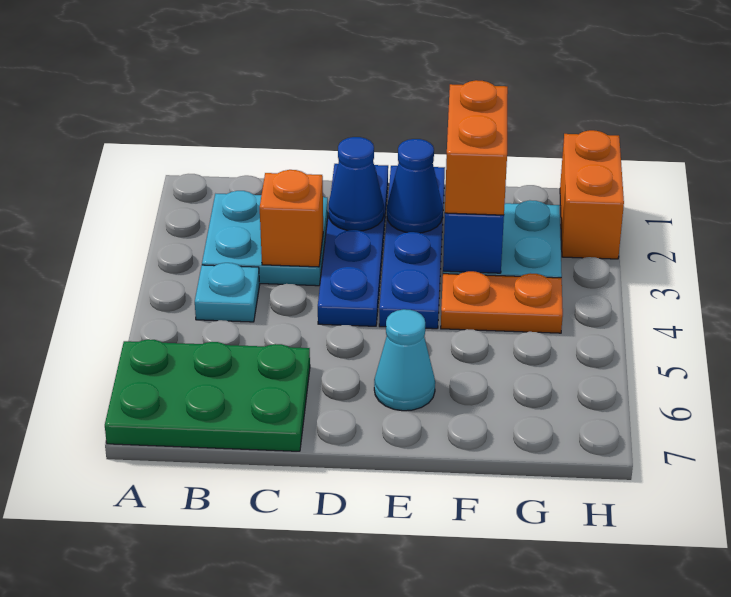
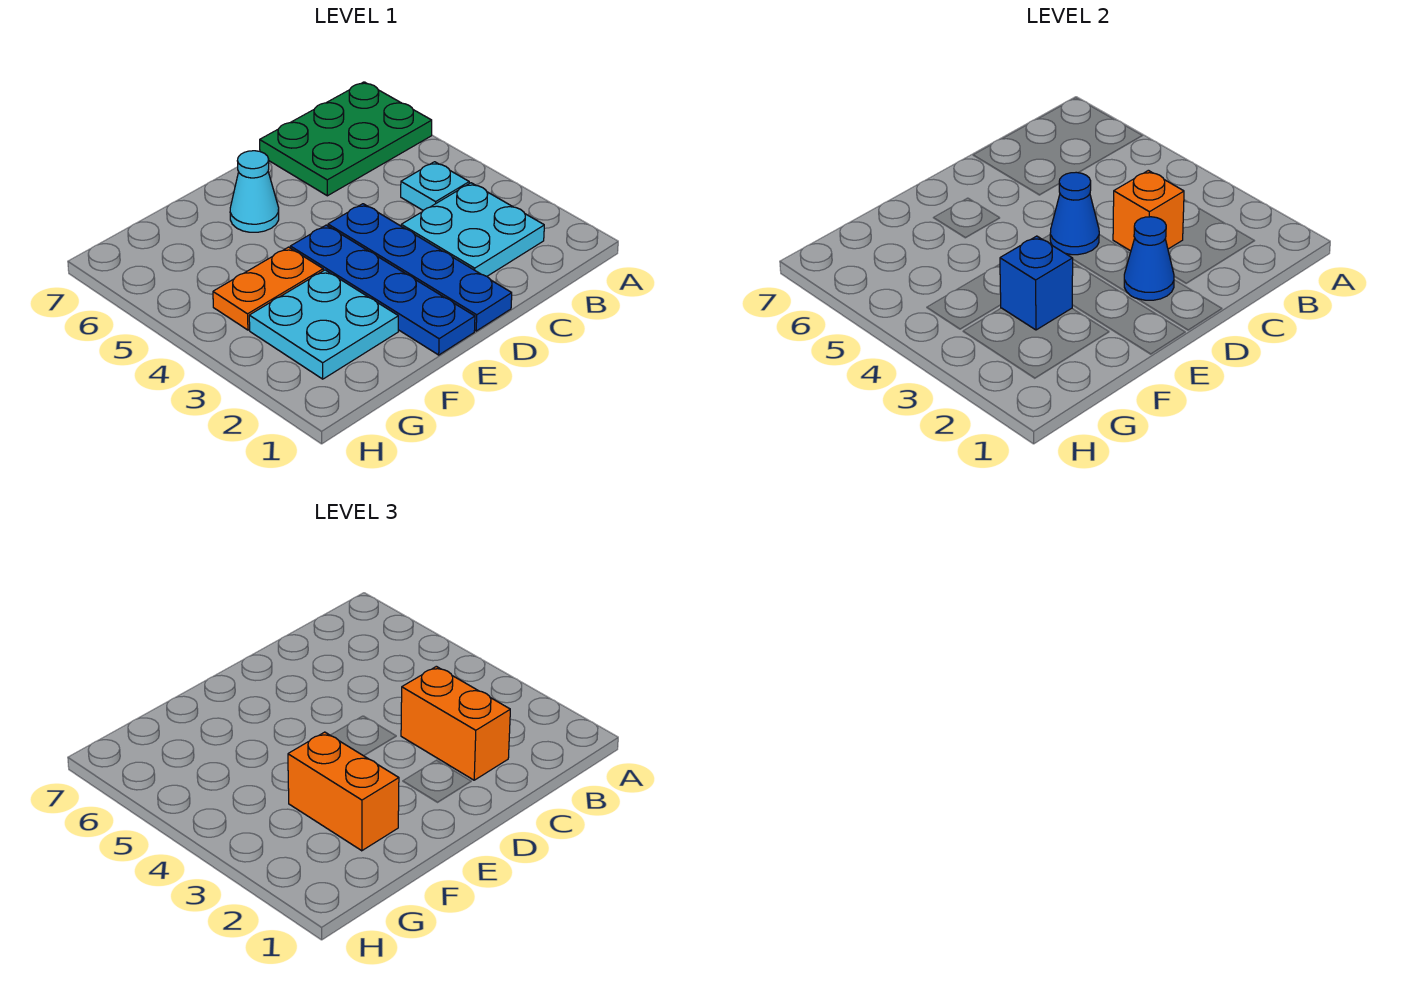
blue cone E2 level 2 -> blue cone D4 level 2
orange brick H1:H2 level 1 -> orange brick C2:C3 level 3

